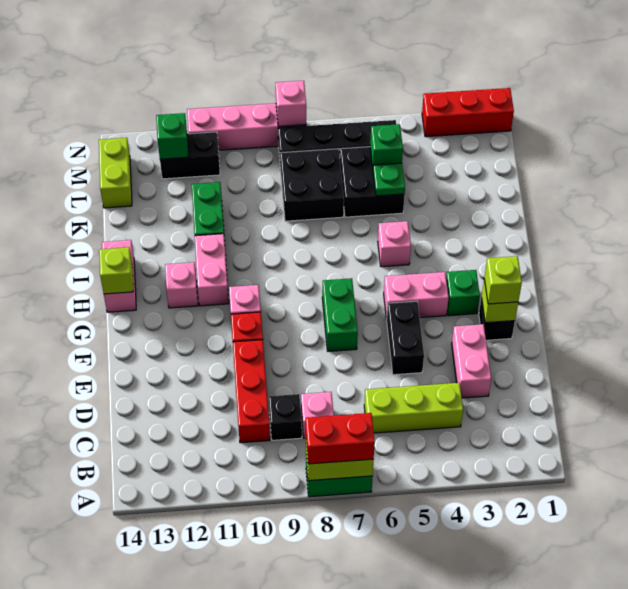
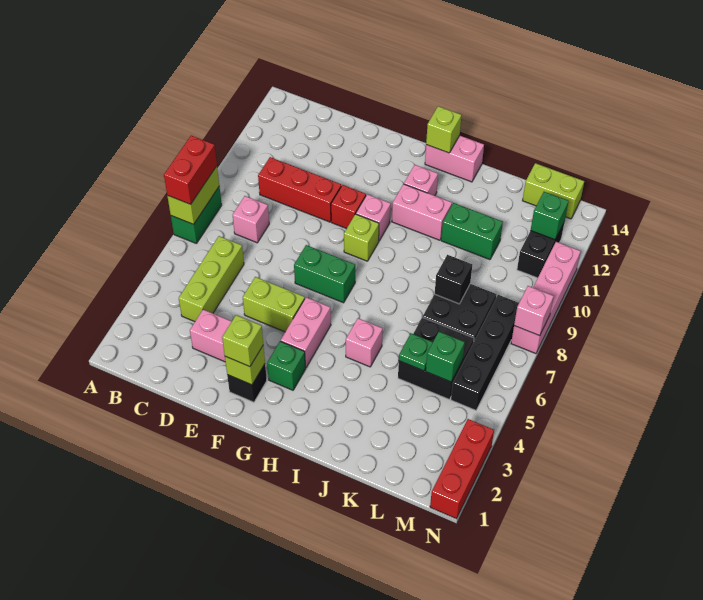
black brick C9 level 1 -> black brick K8 level 2
black brick E5:F5 level 1 -> lime brick E5:F5 level 1
none -> lime brick G9 level 1

